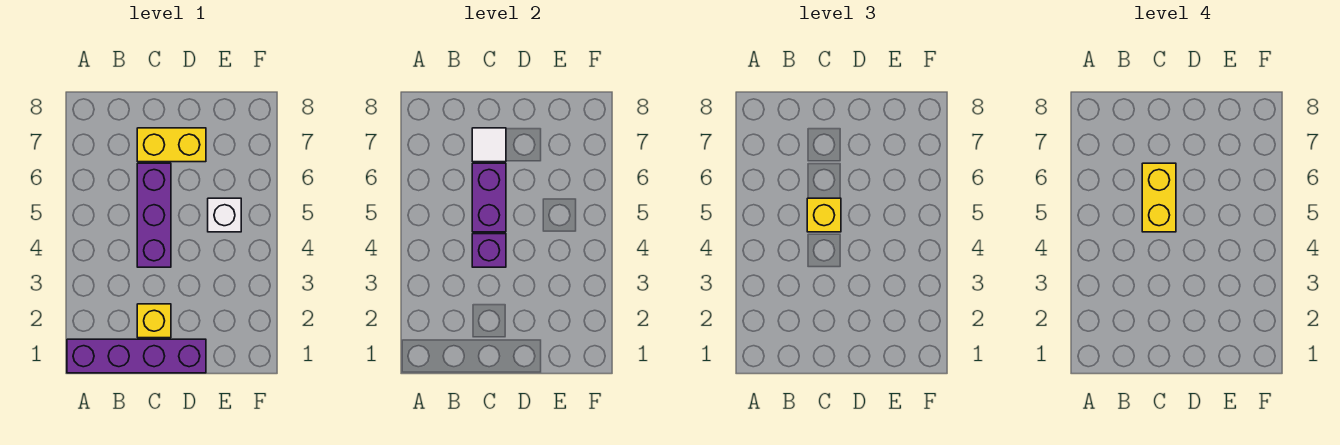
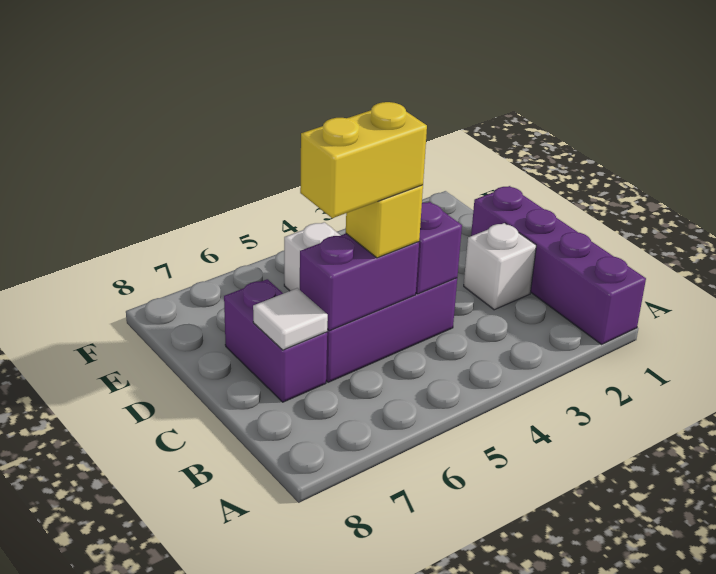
yellow brick C2 level 1 -> white brick C2 level 1
yellow brick C7:D7 level 1 -> purple brick C7:D7 level 1

